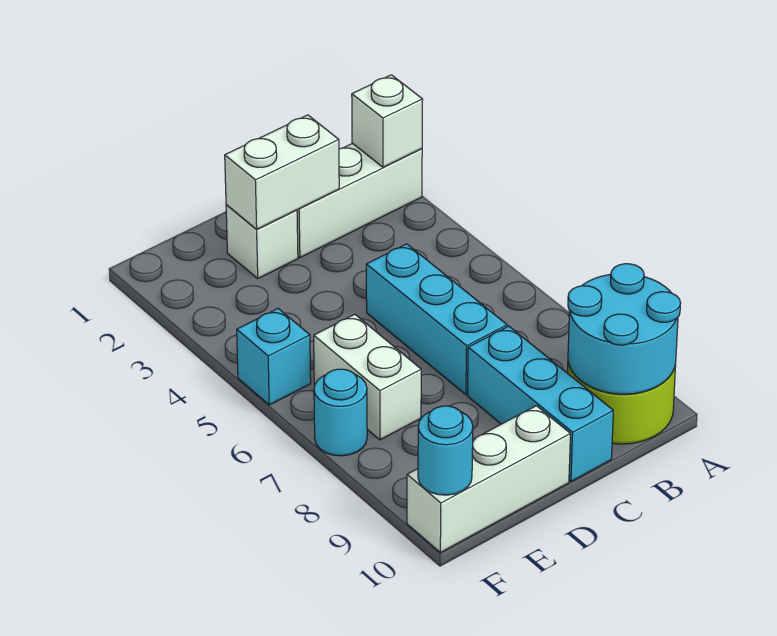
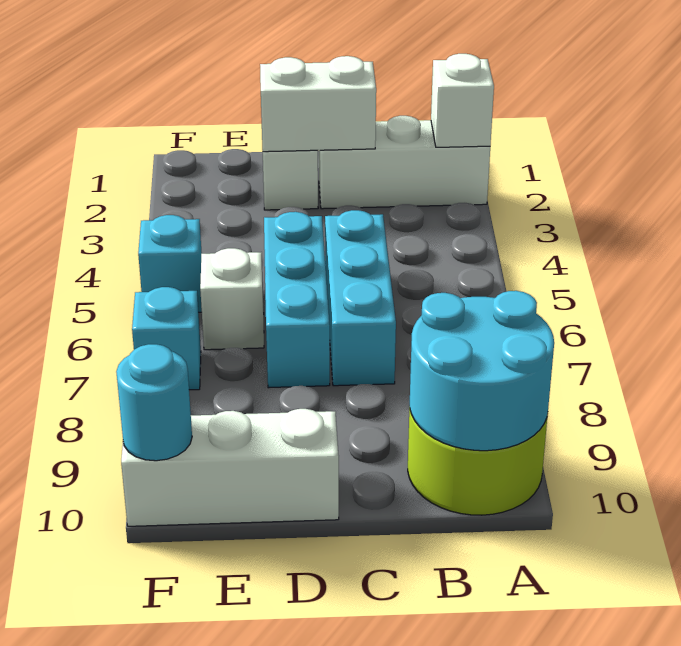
cyan brick C8:C10 level 1 -> cyan brick D5:D7 level 1
white brick E6:E7 level 1 -> white brick E6 level 1
cyan round brick F7 level 1 -> cyan brick F7 level 1

